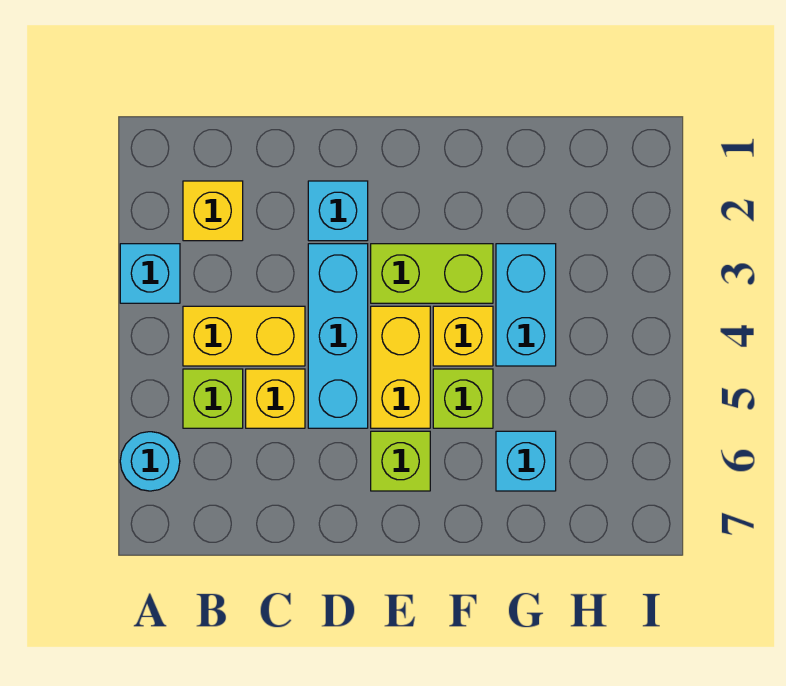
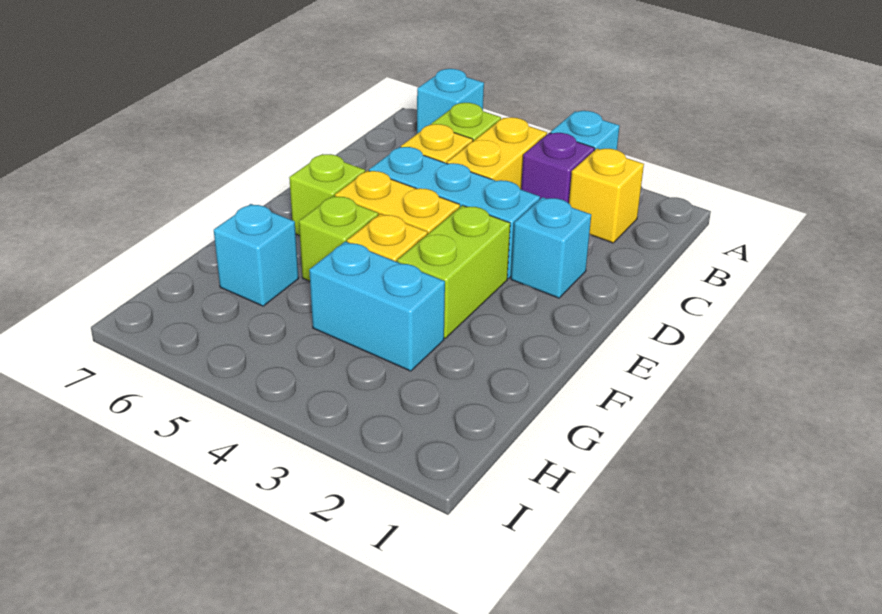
cyan round brick A6 level 1 -> cyan brick A6 level 1
none -> purple brick B3 level 1

